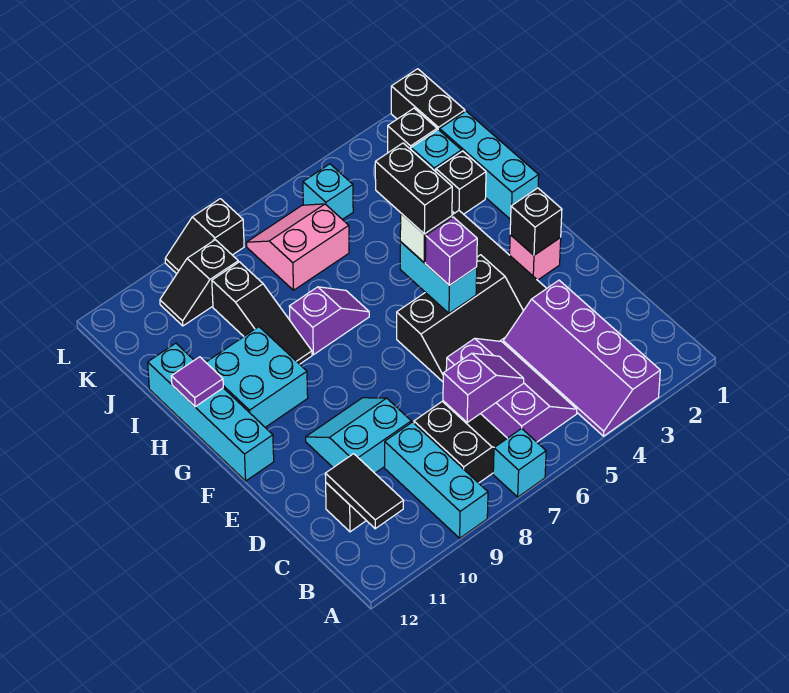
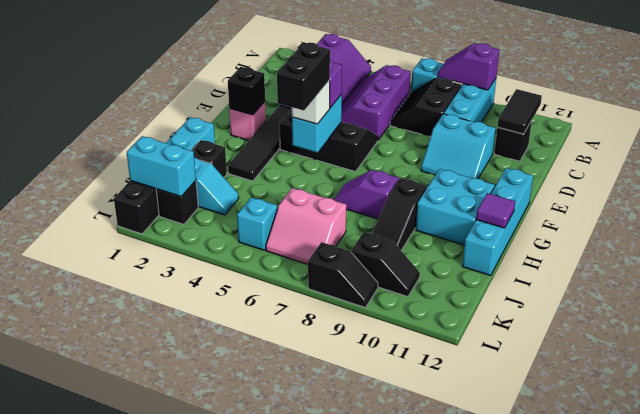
purple slope C6:C7 level 2 top 7 -> purple slope A8:A9 level 2 top 9
black slope H9:J9 level 1 top J -> black slope H9:J9 level 1 top H
none -> cyan brick K1:K2 level 2

